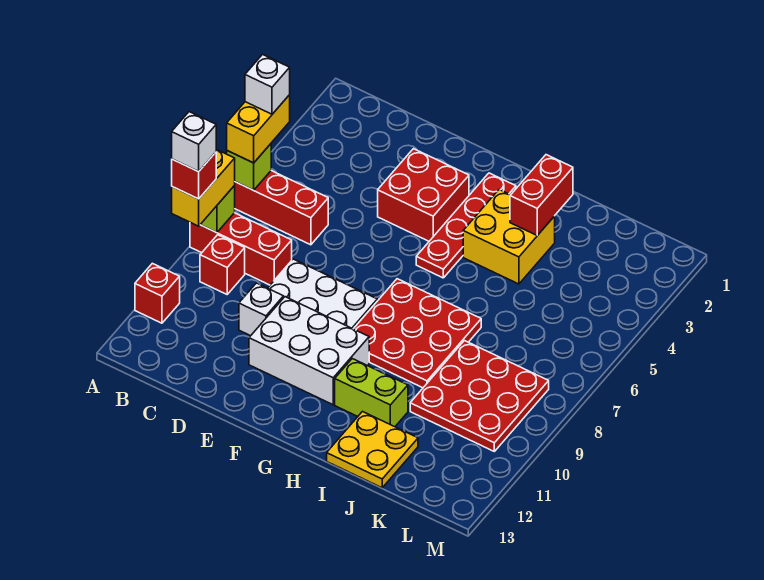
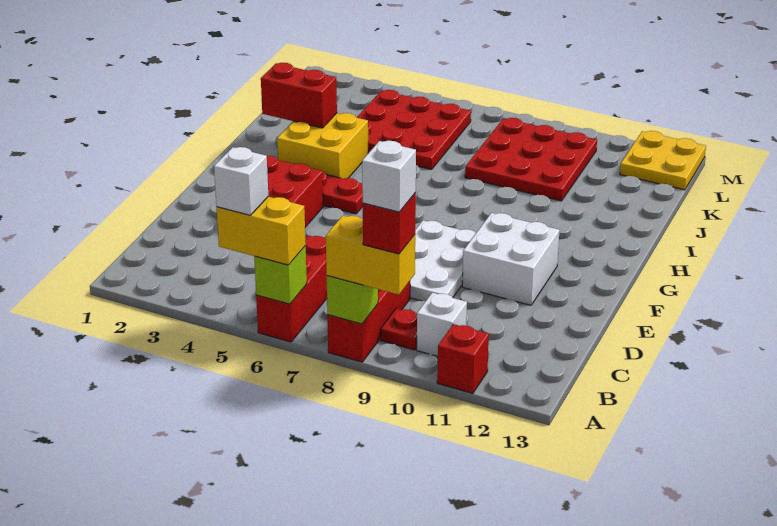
red brick B9 level 1 -> red plate B9 level 1
white brick D10 level 1 -> white brick B10 level 1
white brick E10:G11 level 1 -> white brick E10:F11 level 1
red plate G7:I9 level 1 -> red plate J4:L6 level 1
lime brick H11:I11 level 1 -> none
yellow plate I12:J13 level 1 -> yellow plate L12:M13 level 1

